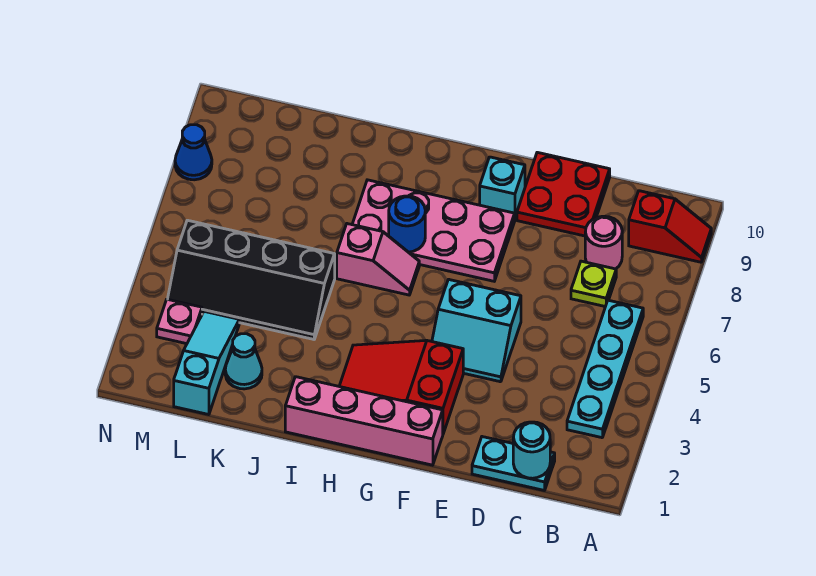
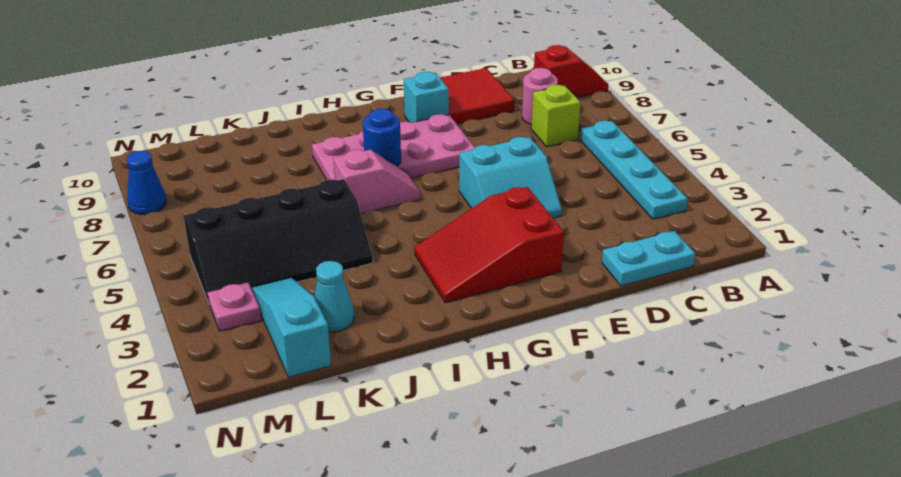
cyan round brick C1 level 2 -> none
lime plate C7 level 1 -> lime brick C7 level 1
red plate D9:E10 level 1 -> red tile D9:E10 level 1
pink brick F1:I1 level 1 -> none

